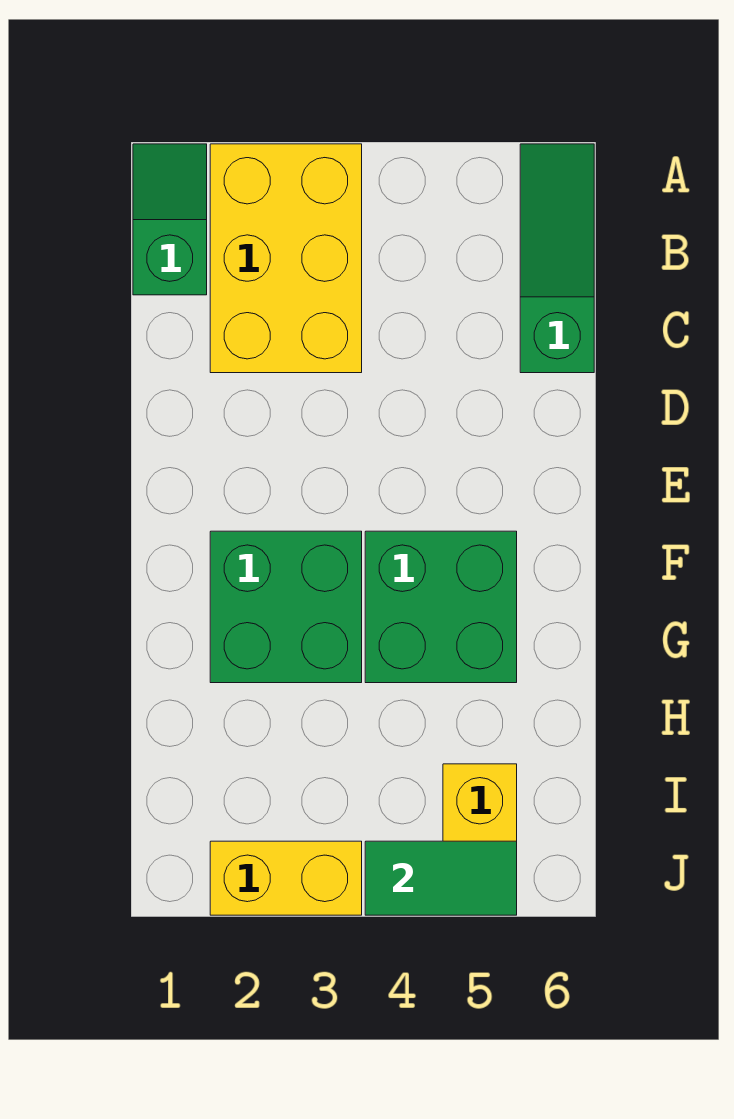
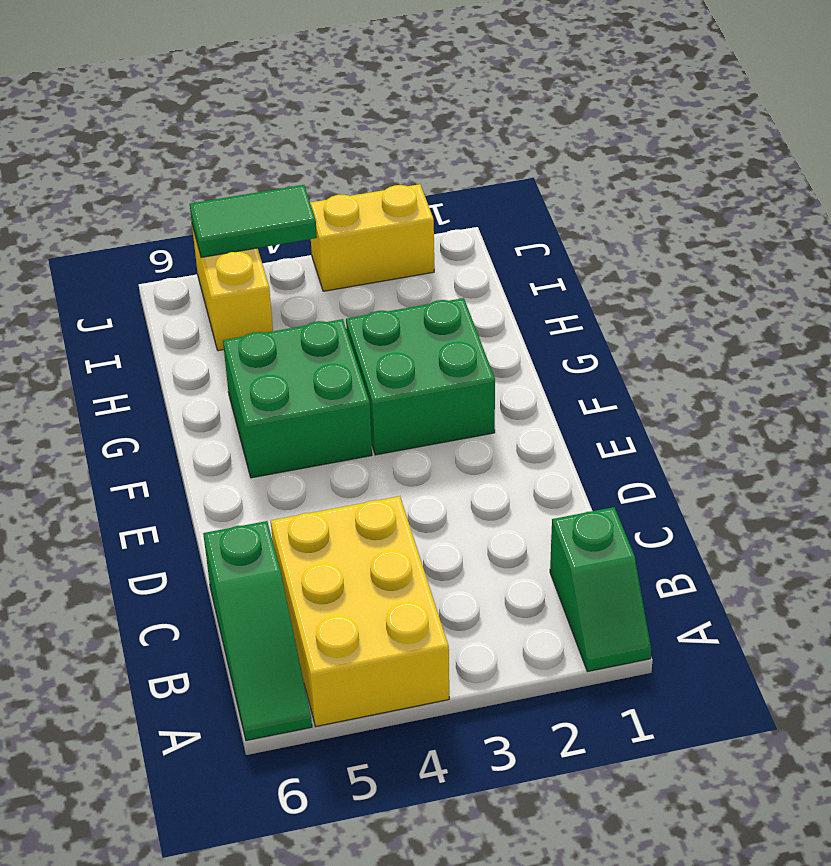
yellow brick A2:C3 level 1 -> yellow brick A4:C5 level 1

